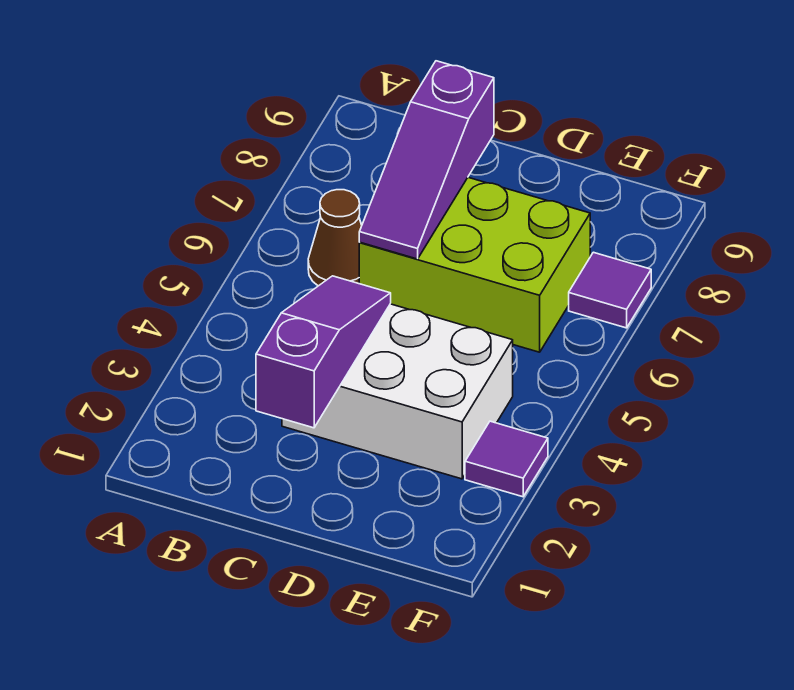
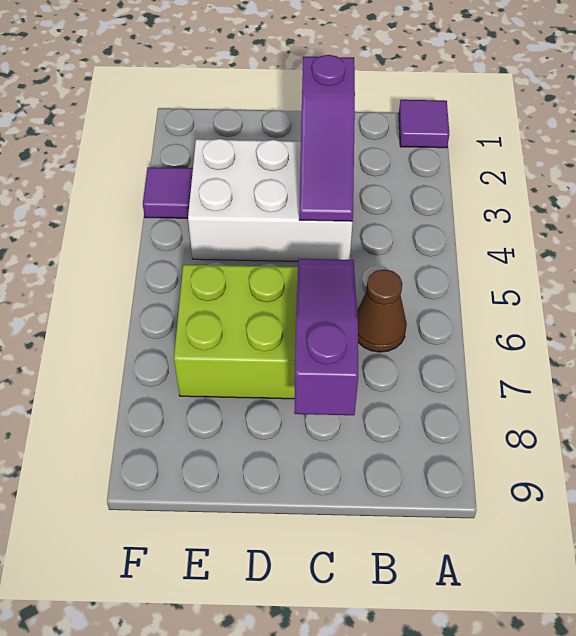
purple tile F7 level 1 -> purple tile A1 level 1

